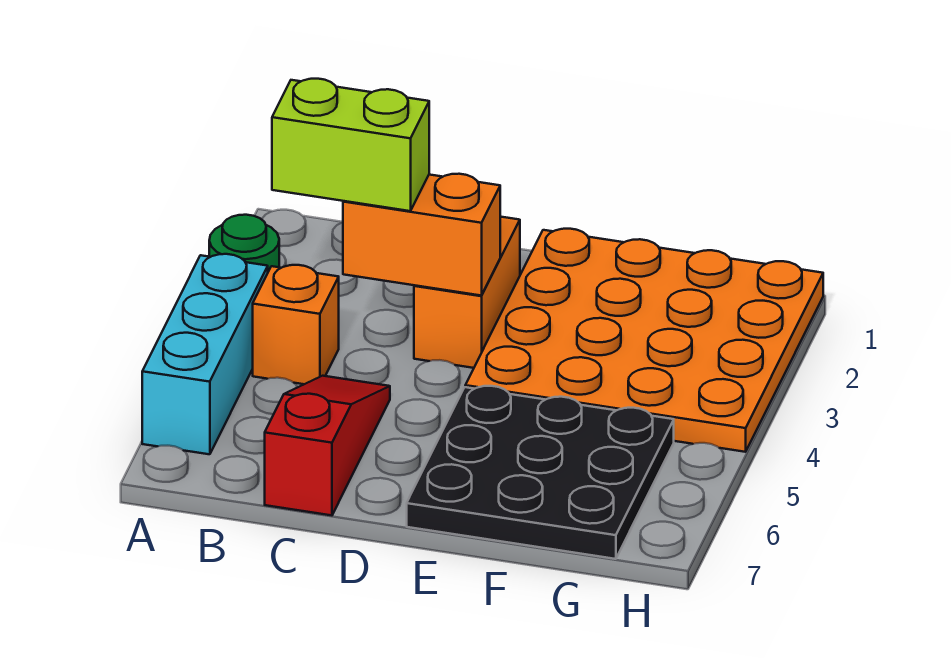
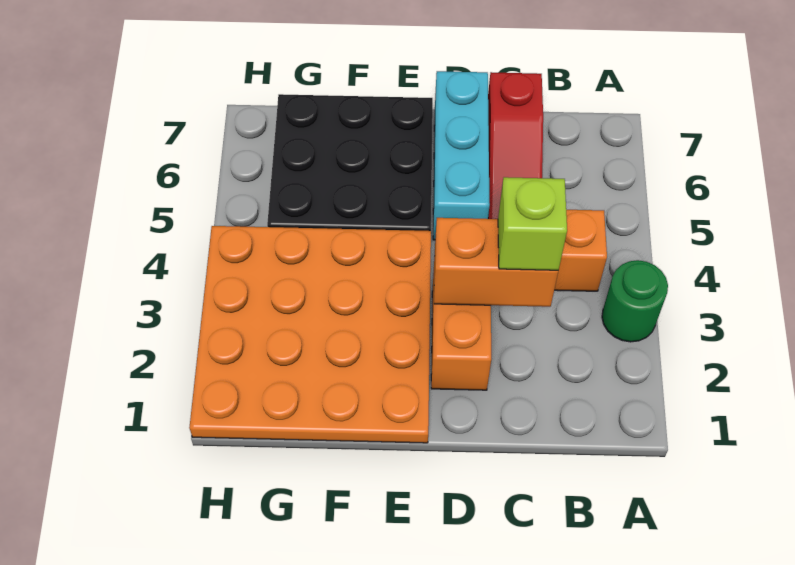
cyan brick A4:A6 level 1 -> cyan brick D5:D7 level 1
lime brick B3:C3 level 3 -> lime brick C3 level 3

